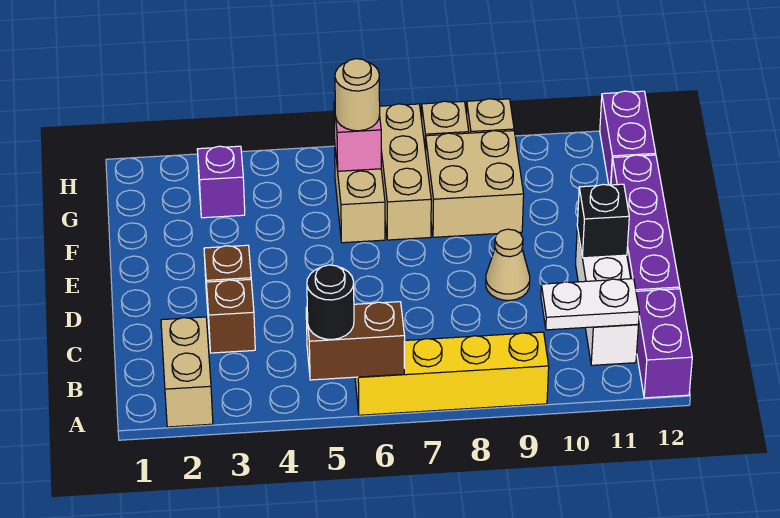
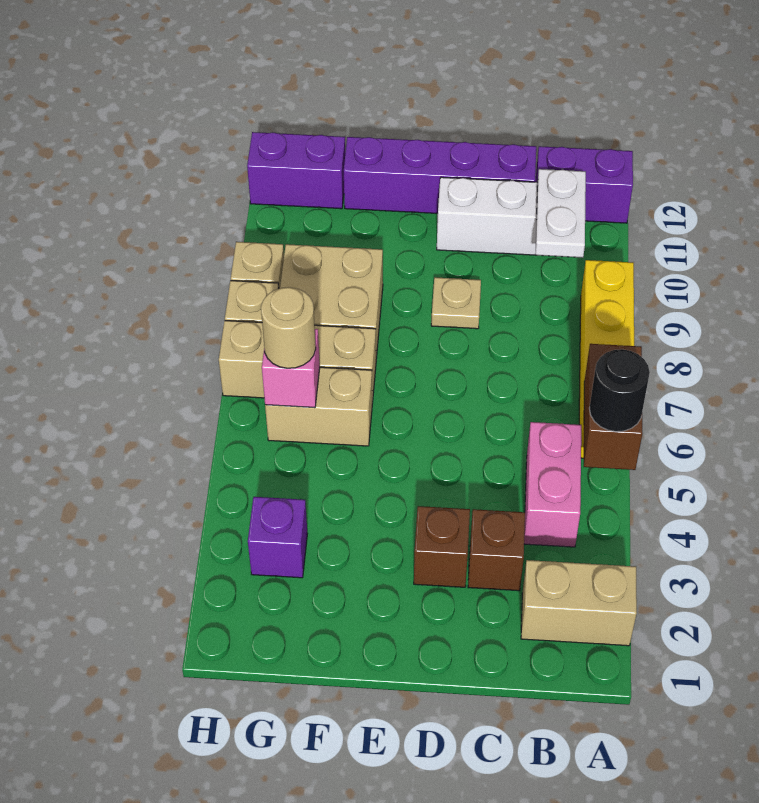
none -> pink brick B4:B5 level 1
tan cone D9 level 1 -> tan plate D9 level 1
black brick D11 level 2 -> none

